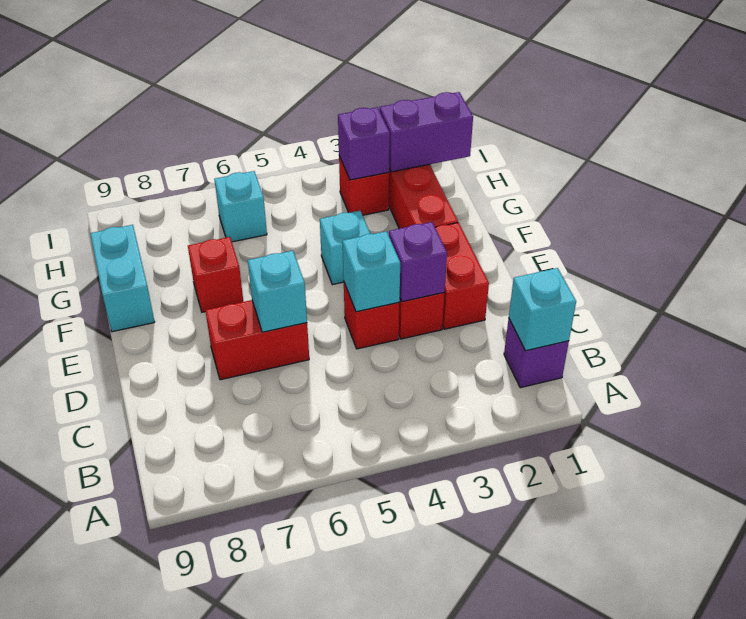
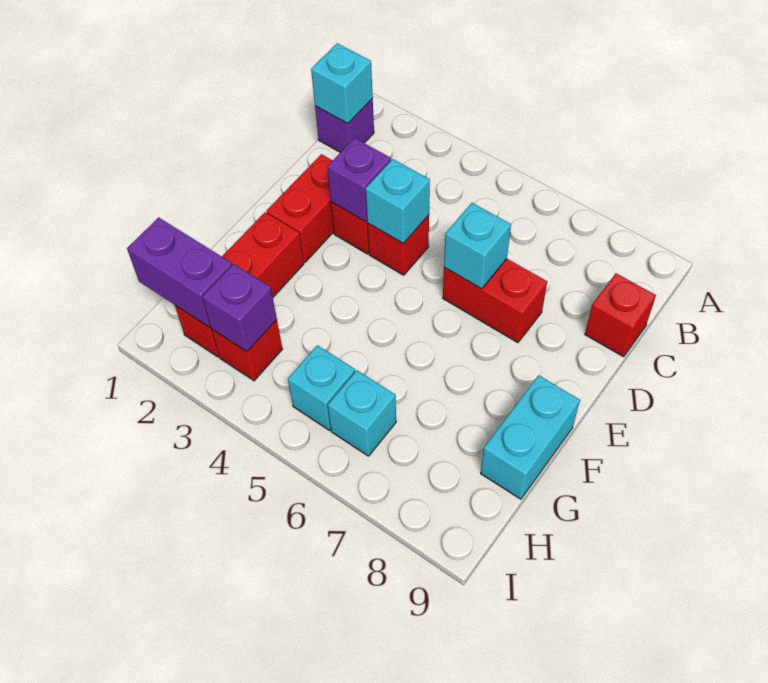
cyan brick F4 level 1 -> cyan brick H5 level 1
red brick F7 level 1 -> red brick C9 level 1

